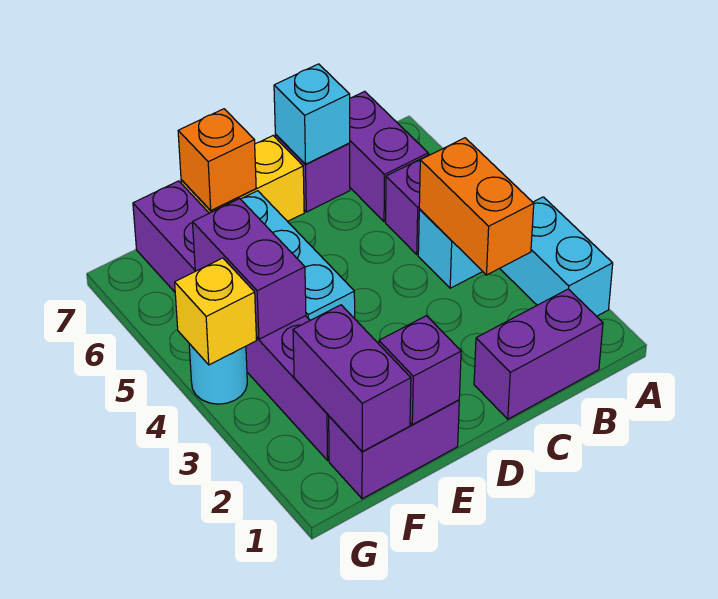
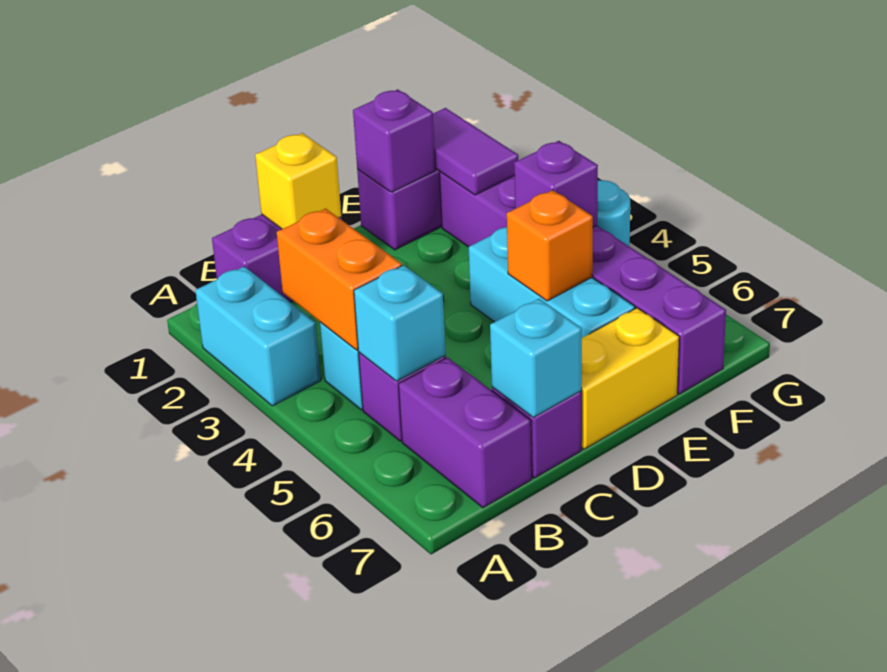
none -> cyan brick B5 level 2
orange brick E7 level 2 -> orange brick E5 level 2
purple brick F1:F2 level 2 -> purple tile F1:F2 level 2
purple brick F4:F5 level 2 -> purple brick F4 level 2
yellow brick G4 level 2 -> yellow brick C1 level 2

